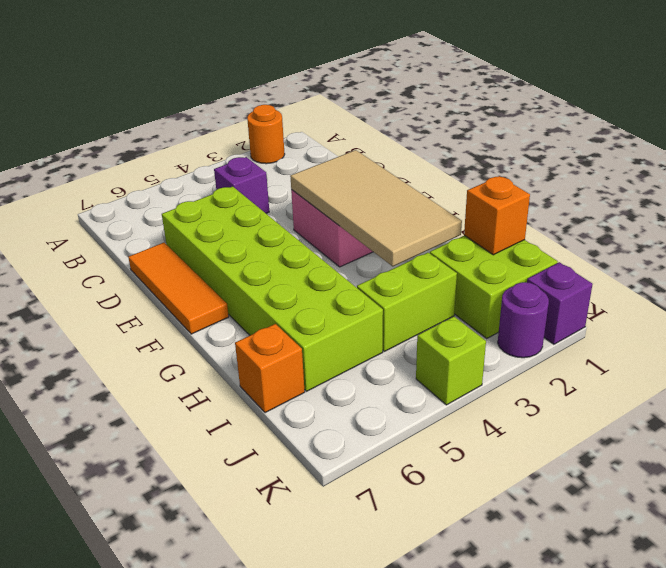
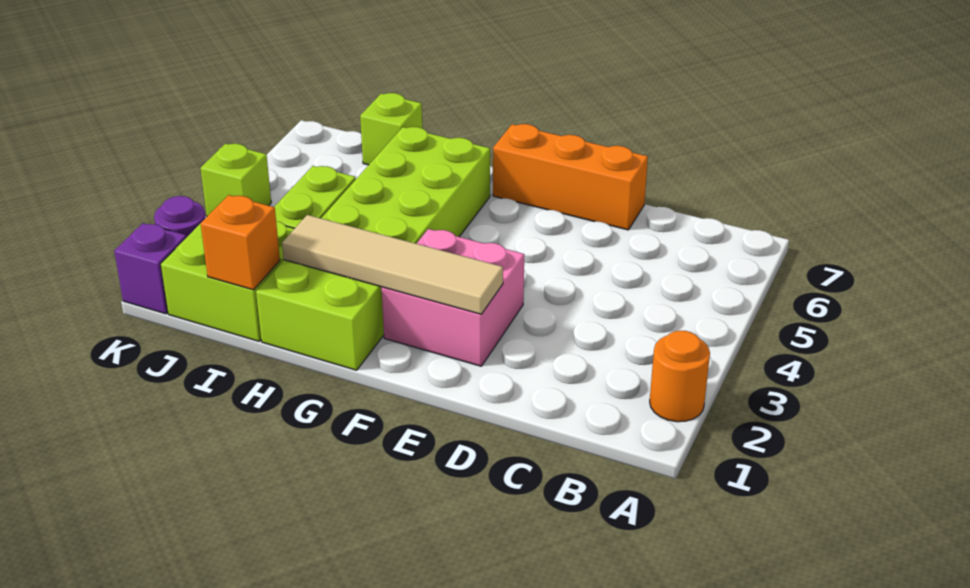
purple brick C4 level 1 -> none
lime brick D5:I6 level 1 -> lime brick G1:H6 level 1
orange tile D7:F7 level 1 -> orange brick D7:F7 level 1
tan tile E2:H3 level 2 -> tan tile E2:H2 level 2
orange brick I7 level 1 -> lime brick I7 level 1

